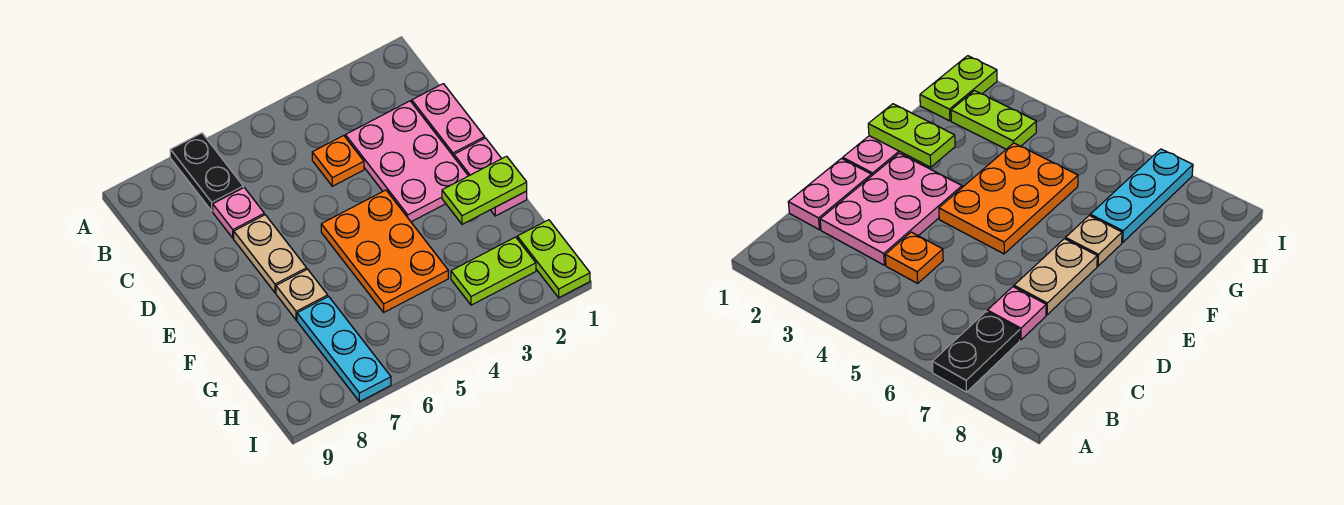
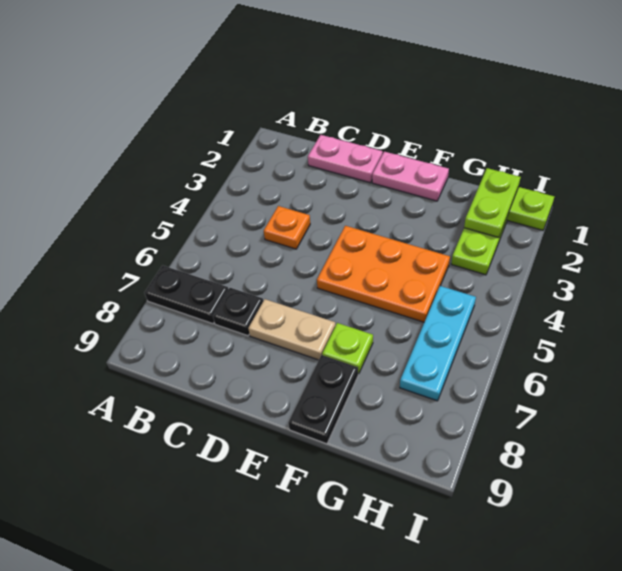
pink plate C2:E3 level 1 -> none
pink plate C7 level 1 -> black plate C7 level 1
lime plate F1:F2 level 2 -> lime plate H1:H2 level 2
tan plate F7 level 1 -> lime plate F7 level 1
none -> black plate F8:F9 level 1
cyan plate G7:I7 level 1 -> cyan plate H5:H7 level 1

